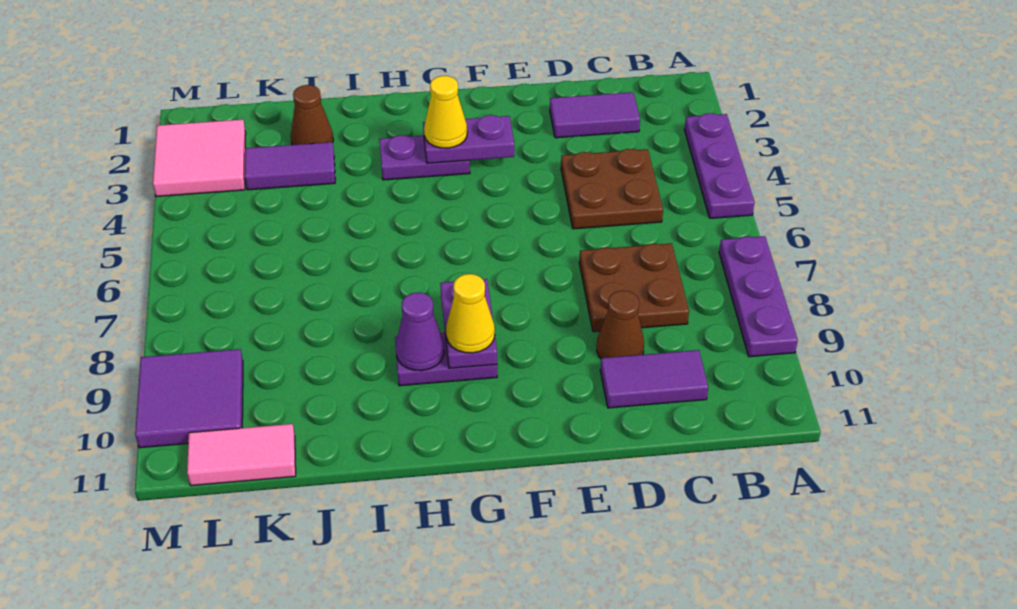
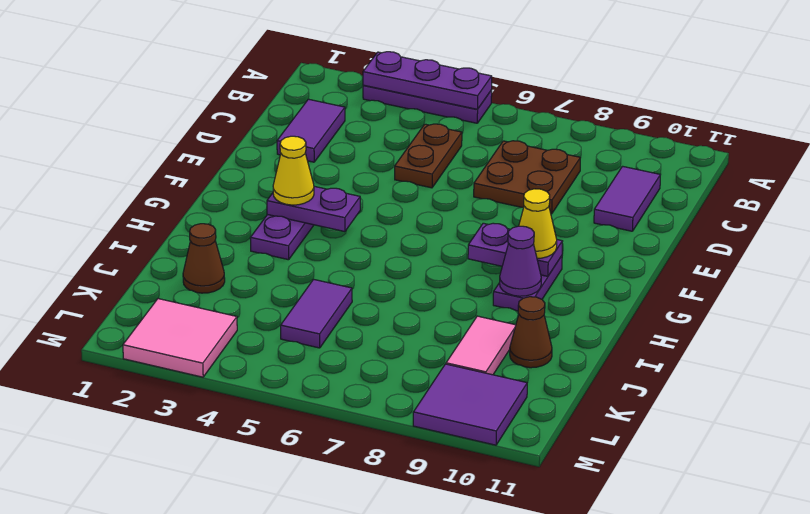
purple plate A7:A9 level 1 -> purple plate A3:A5 level 2
brown plate C4:D5 level 1 -> brown plate C5:D5 level 1
brown cone D9 level 1 -> brown cone J10 level 1
purple plate F3:G3 level 2 -> purple plate G3:G4 level 2
purple tile J3:K3 level 1 -> purple tile J5:K5 level 1
pink tile K11:L11 level 1 -> pink tile J9:K9 level 1

